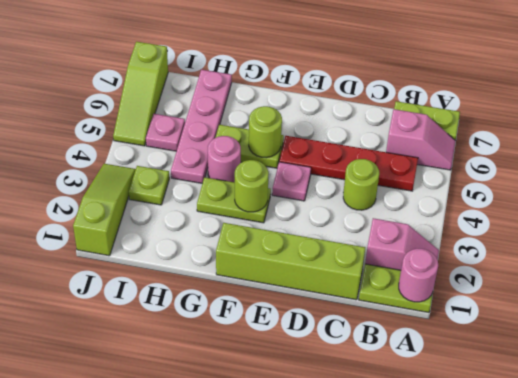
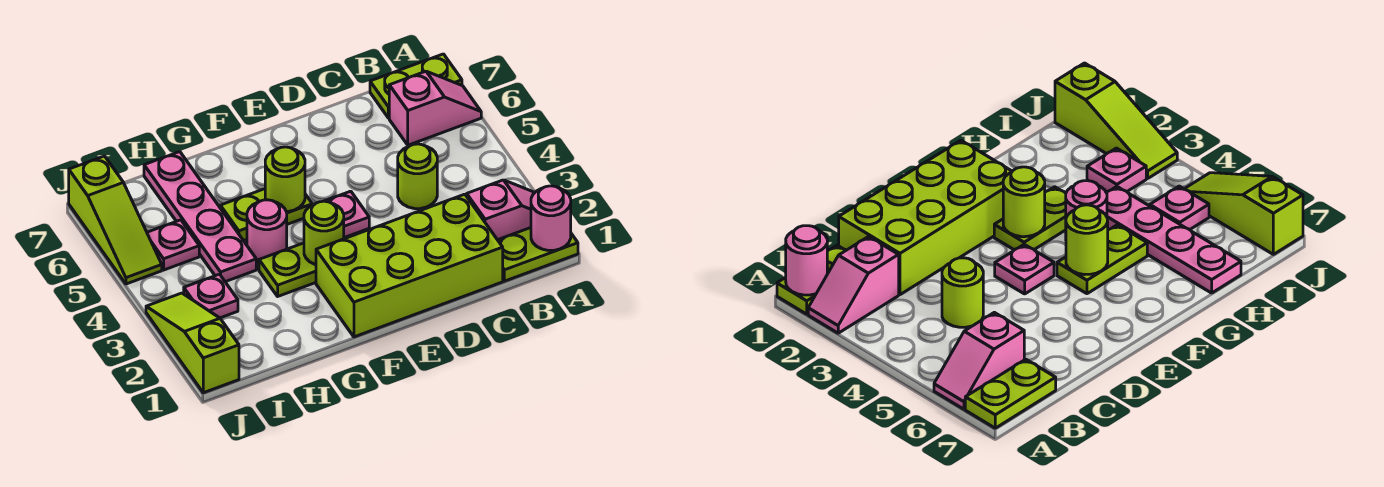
red plate B5:E5 level 1 -> none
lime brick C1:F1 level 1 -> lime brick C1:F2 level 1
lime plate I3 level 1 -> pink plate I3 level 1

